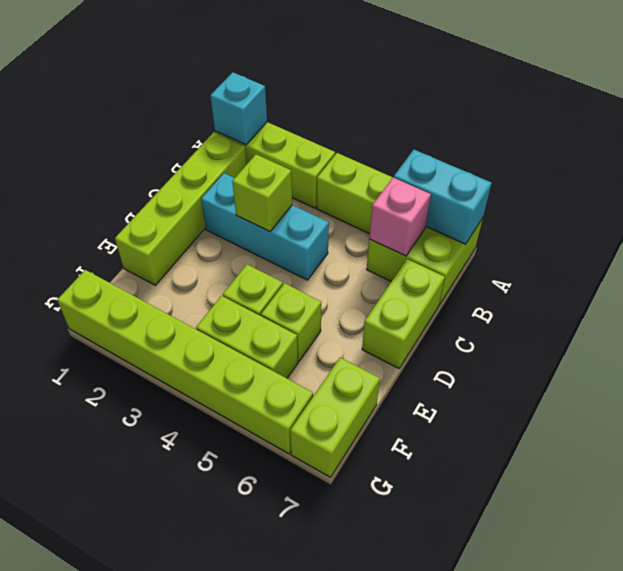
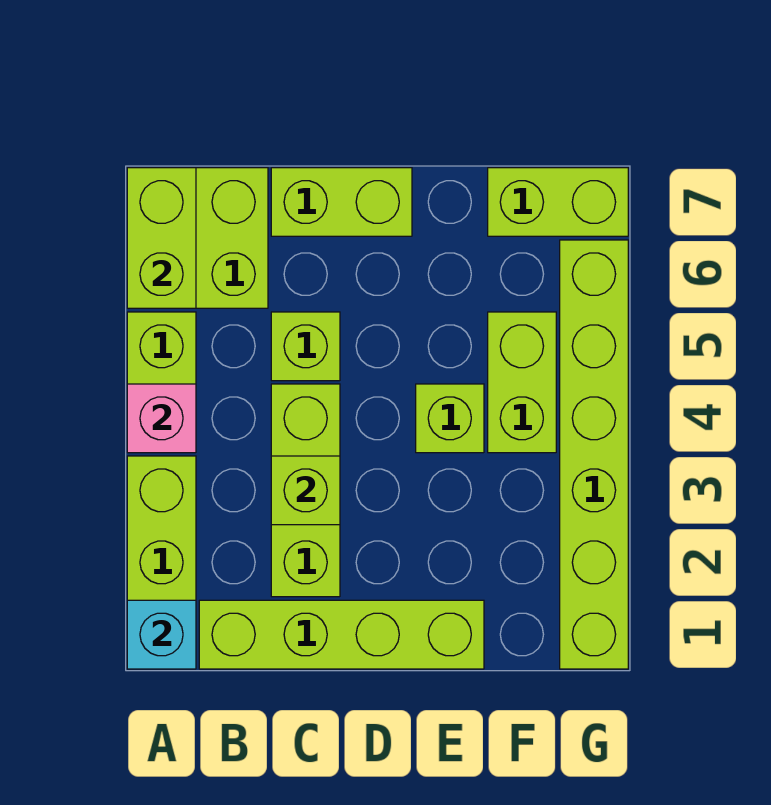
cyan brick A6:A7 level 2 -> lime brick A6:A7 level 2
pink brick B6 level 2 -> pink brick A4 level 2
cyan brick C2:C4 level 1 -> lime brick C2:C4 level 1
lime brick E5 level 1 -> lime brick C5 level 1

